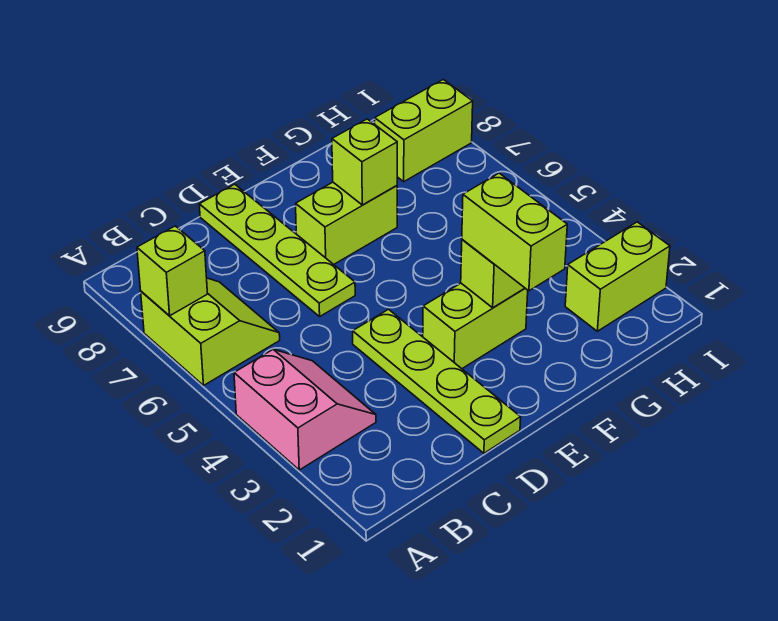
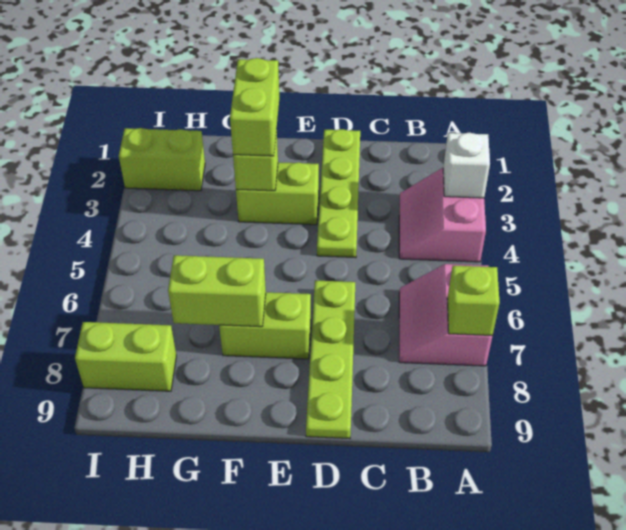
none -> white brick A3 level 2
lime slope A6:B7 level 1 top A -> pink slope A6:B7 level 1 top A
lime brick F7 level 2 -> lime brick F7:G7 level 2

